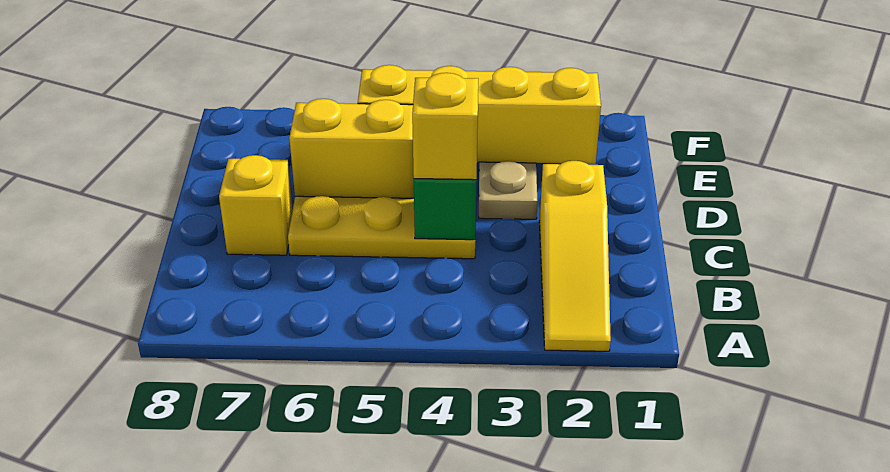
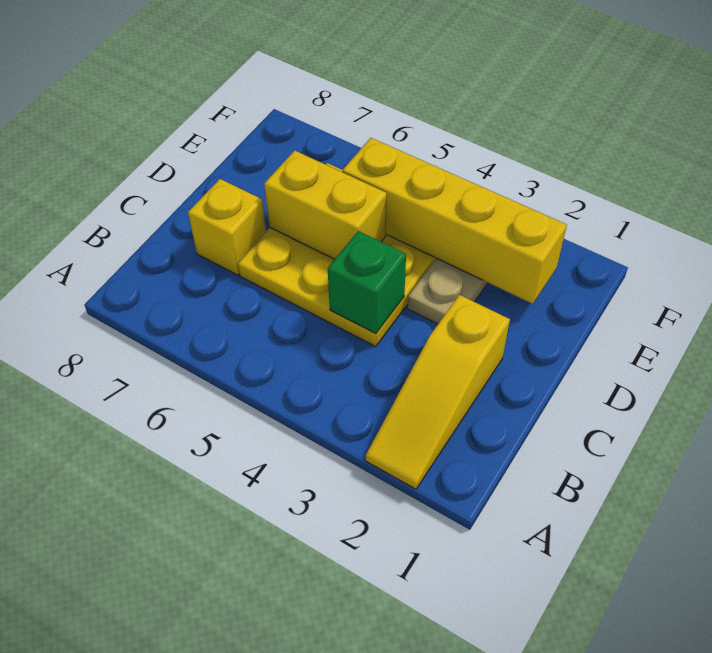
yellow brick C4 level 3 -> none

